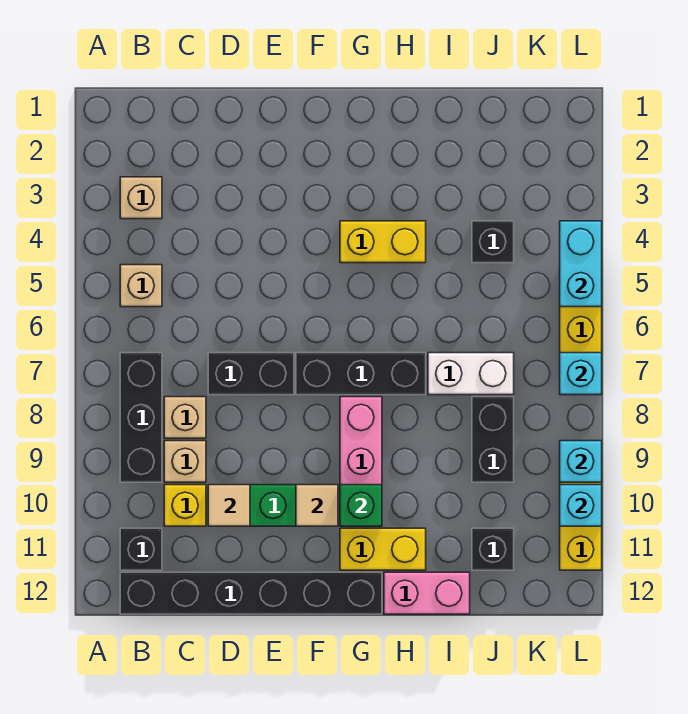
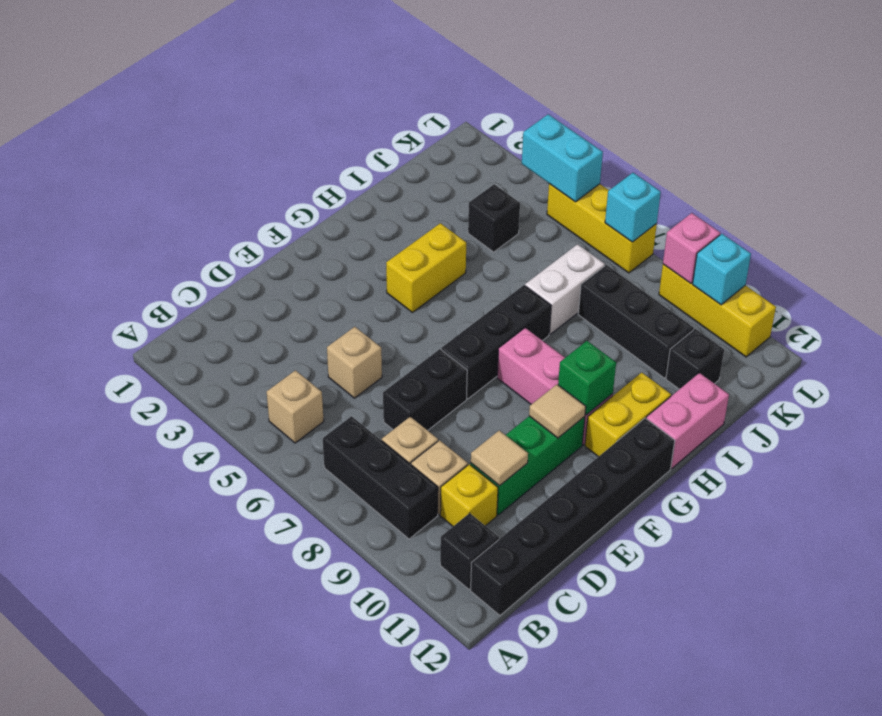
tan brick B3 level 1 -> tan brick D5 level 1
black brick J8:J9 level 1 -> black brick J8:J10 level 1
cyan brick L9 level 2 -> pink brick L9 level 2

